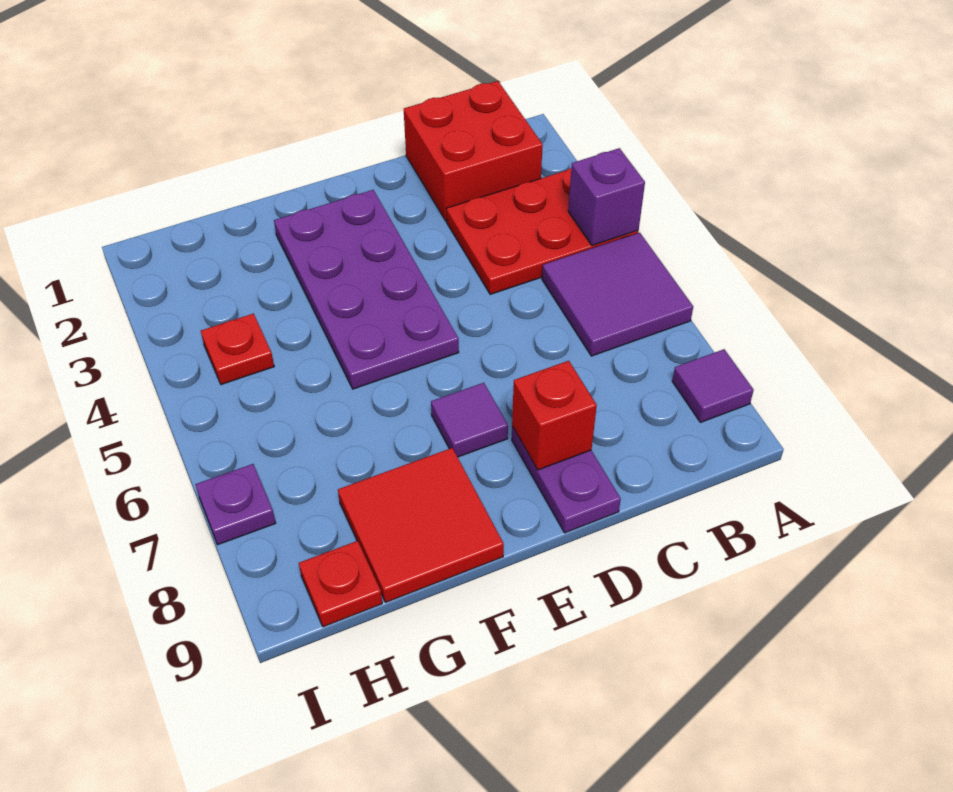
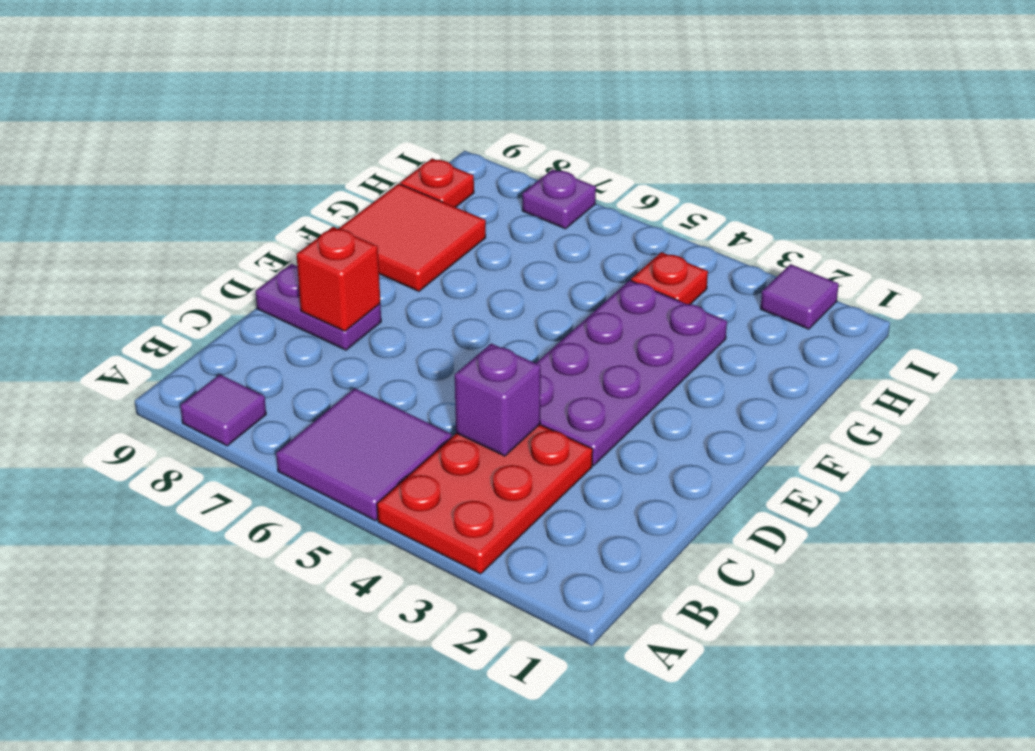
purple brick A4 level 2 -> purple brick C4 level 2
red brick B1:C2 level 1 -> none
purple plate E2:F5 level 1 -> purple plate D3:G4 level 1
purple tile E7 level 1 -> purple tile I2 level 1

